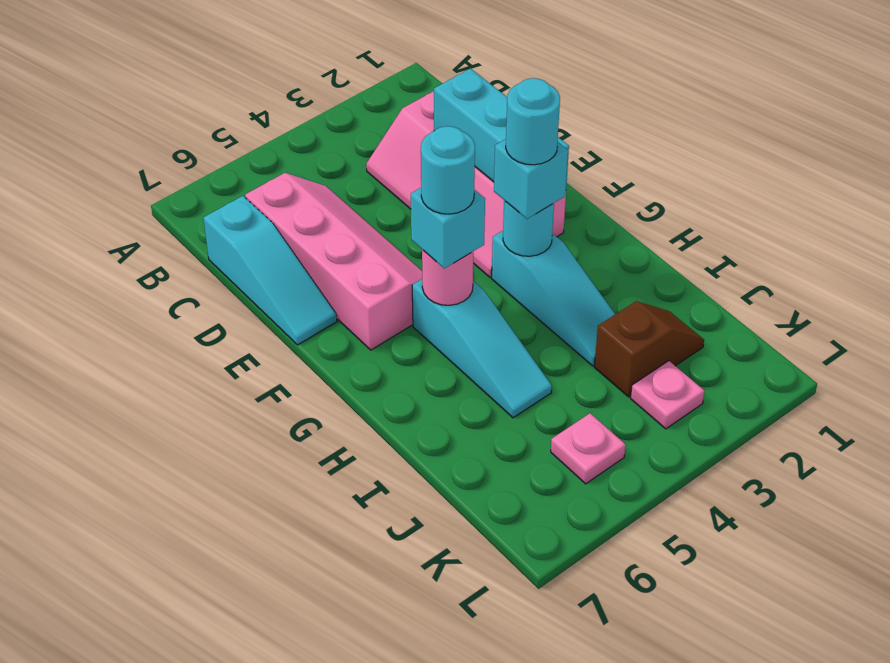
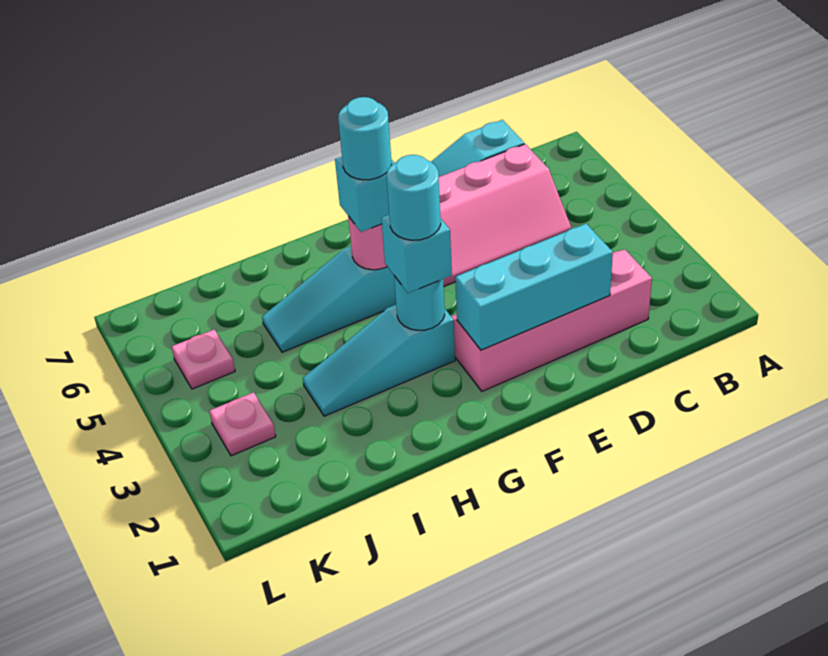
brown slope J2:J3 level 1 top 3 -> none

